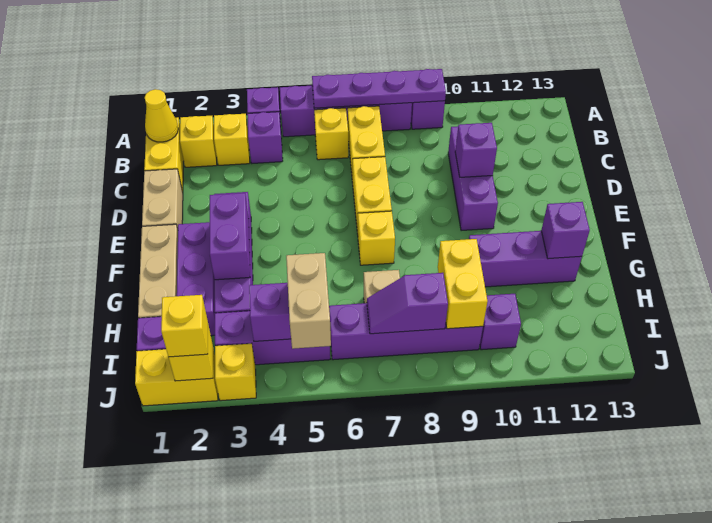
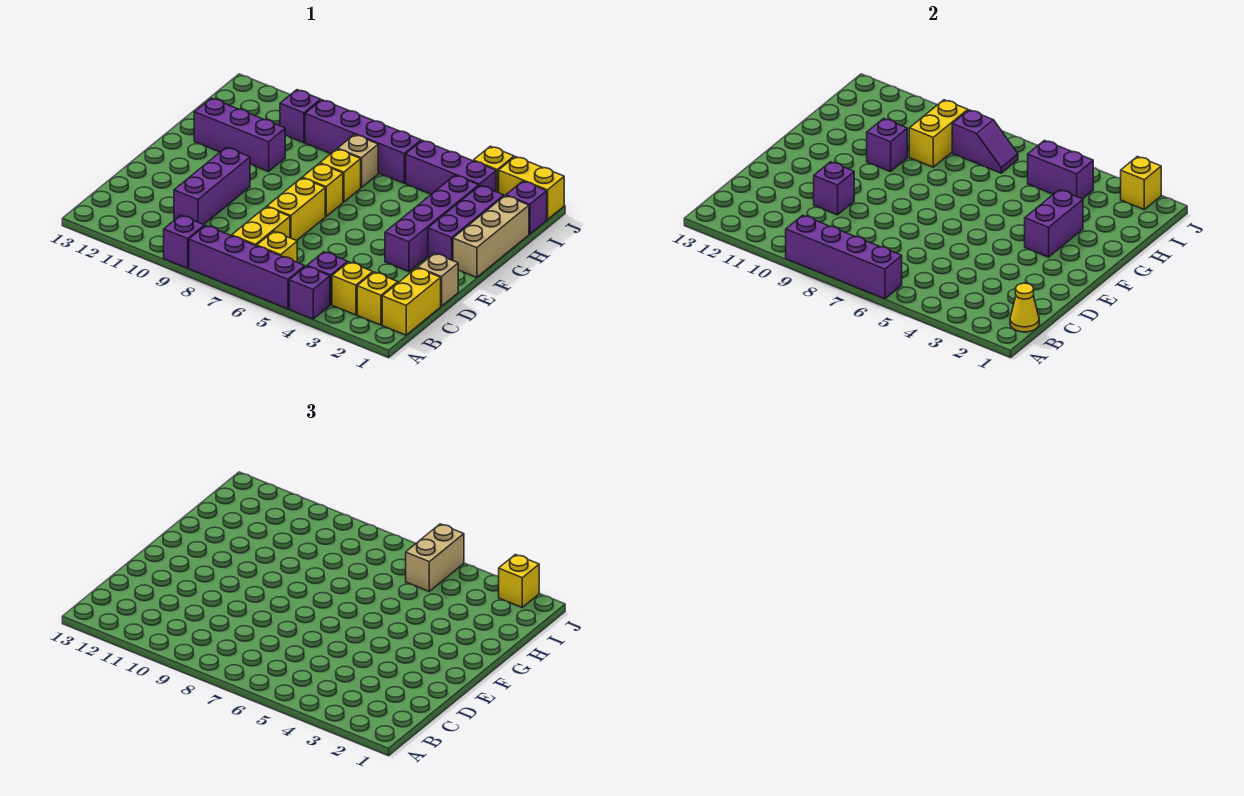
purple plate A6:A9 level 2 -> purple brick A6:A9 level 2
tan brick D1:E1 level 1 -> tan brick D1 level 1
none -> yellow brick G7 level 1
purple brick G12 level 2 -> purple brick G10 level 2

